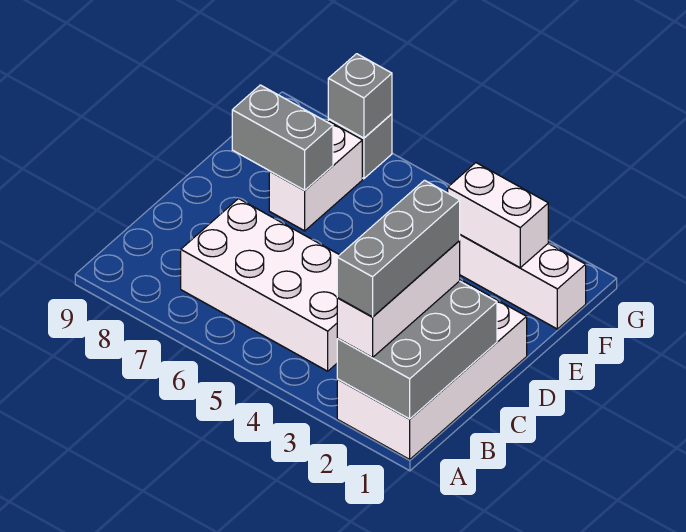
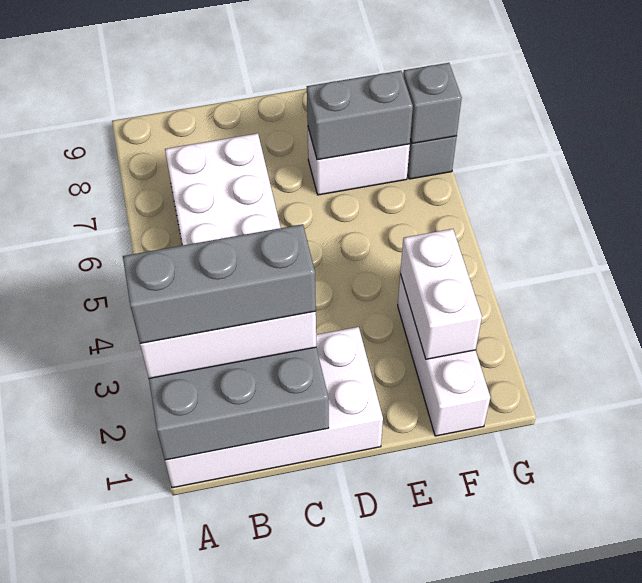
grey brick E7:E8 level 2 -> grey brick E7:F7 level 2

